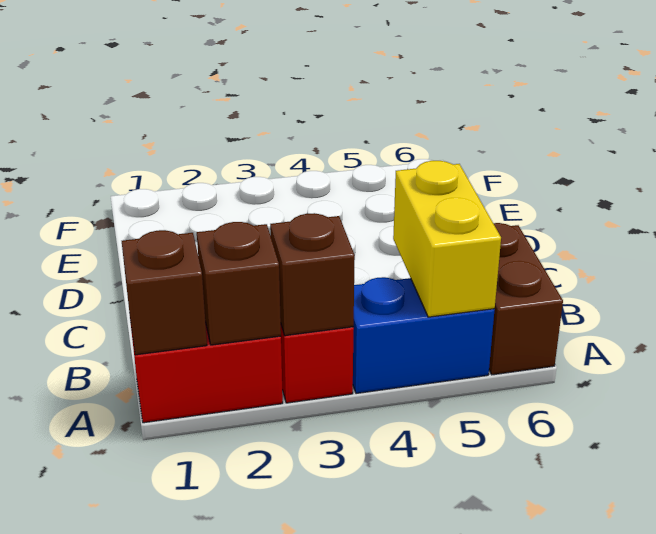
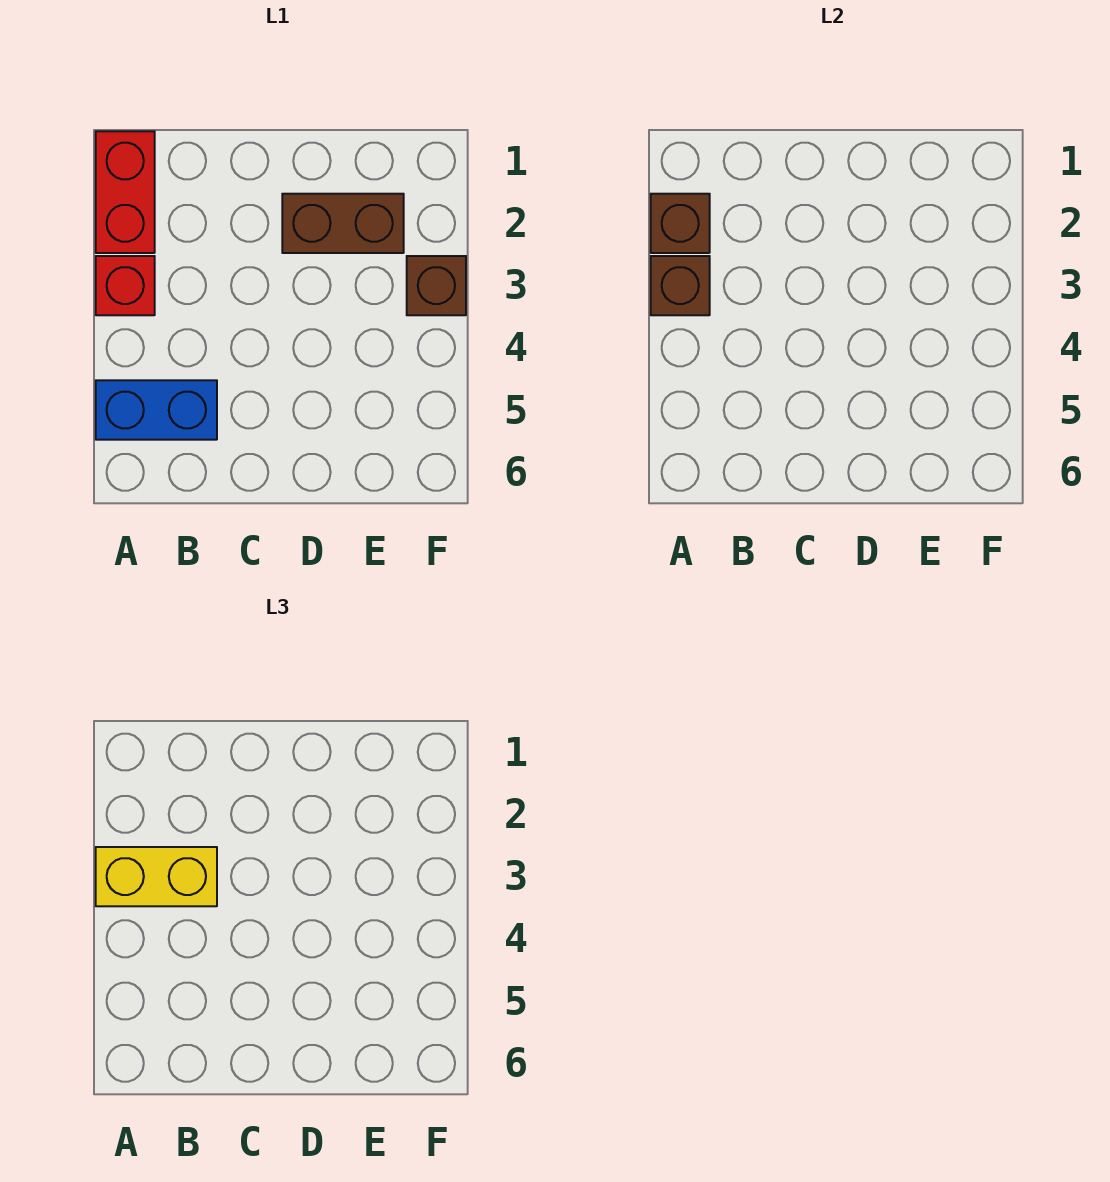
brown brick A1 level 2 -> brown brick F3 level 1
blue brick A4:A5 level 1 -> blue brick A5:B5 level 1
yellow brick A5:B5 level 2 -> yellow brick A3:B3 level 3
brown brick A6:B6 level 1 -> brown brick D2:E2 level 1

